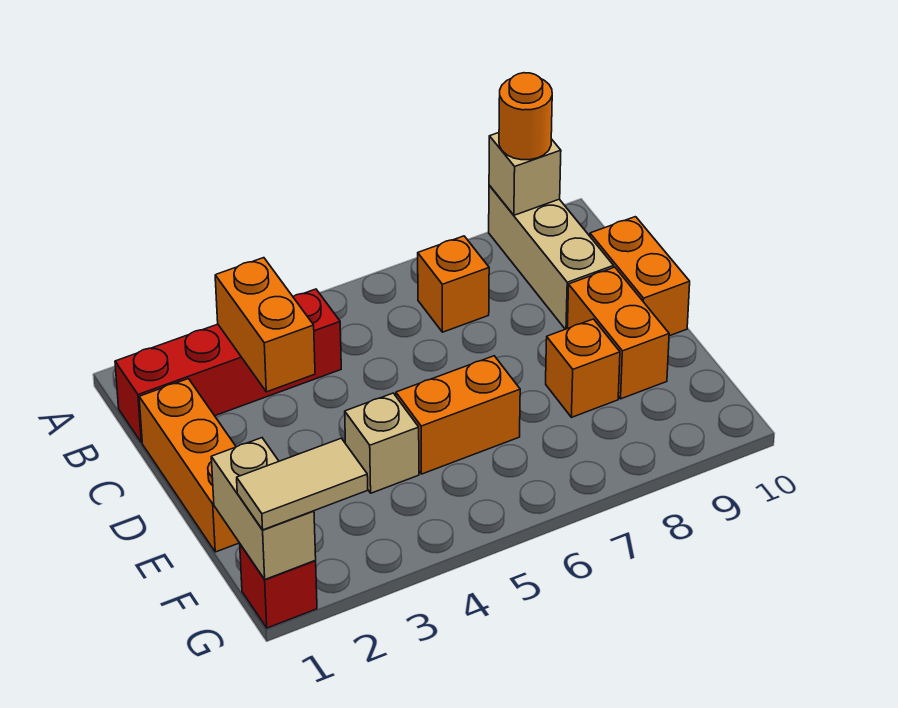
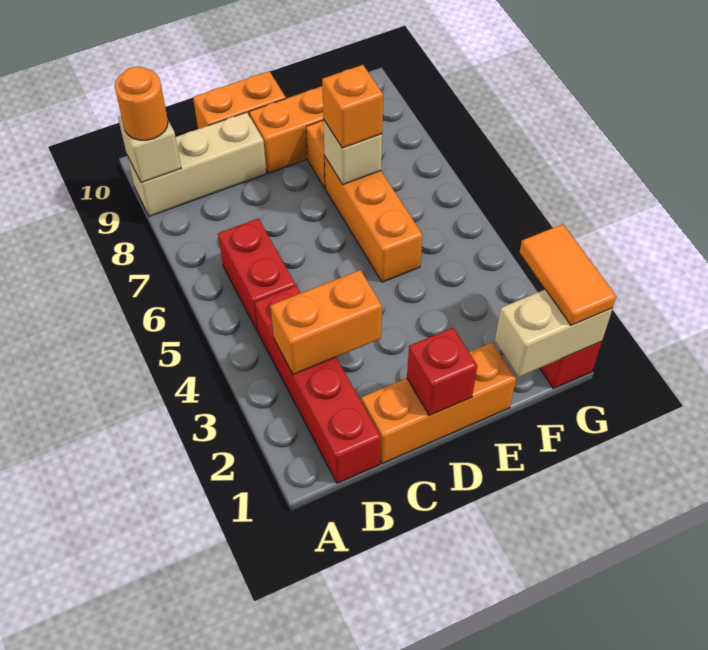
none -> red brick B5:B6 level 1
orange brick B7 level 1 -> orange brick E7 level 3
none -> red brick D1 level 2
tan brick E4 level 1 -> tan brick E7 level 2
orange brick E5:E6 level 1 -> orange brick E5:E7 level 1
tan tile G1:G2 level 3 -> orange tile G1:G2 level 3

